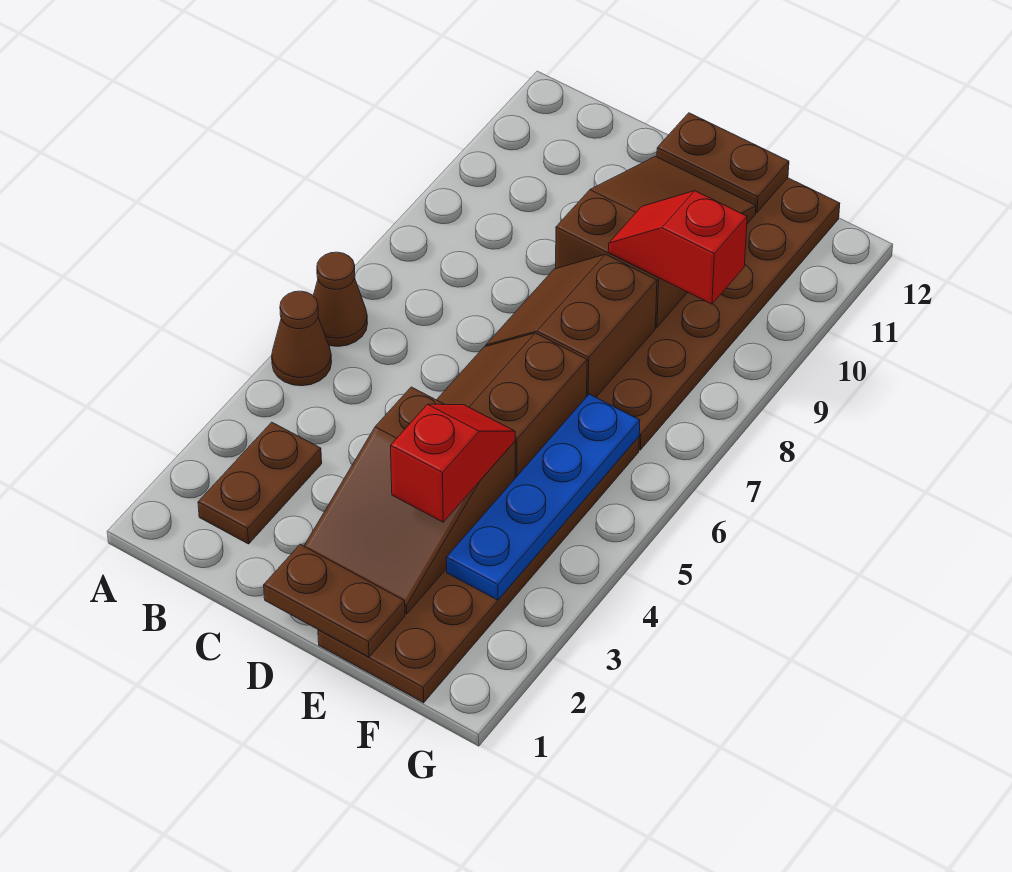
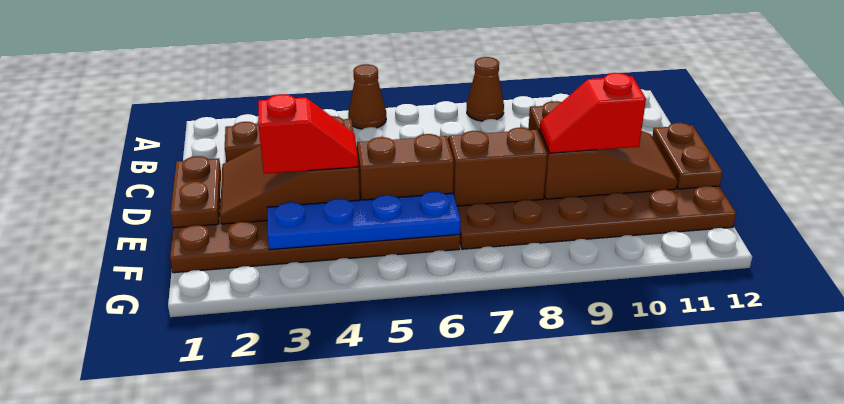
brown cone A6 level 1 -> brown cone A8 level 1
red slope E9:F9 level 3 top F -> red slope E9:E10 level 3 top 10

